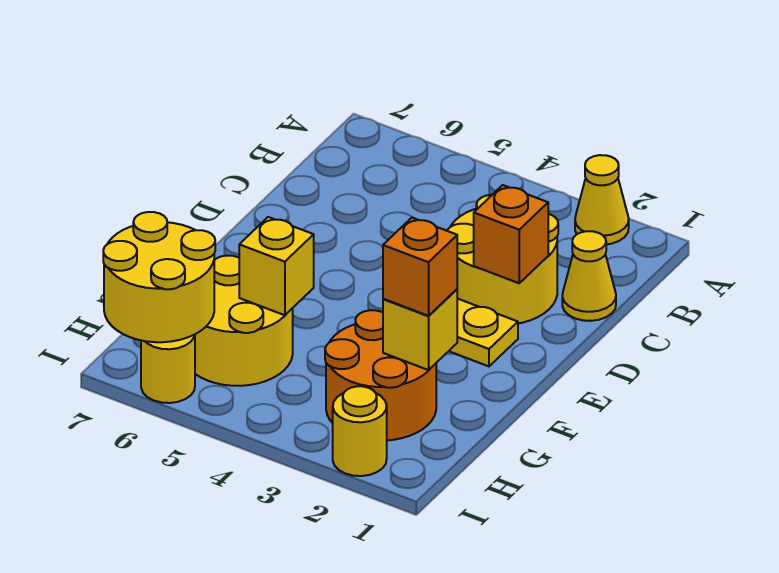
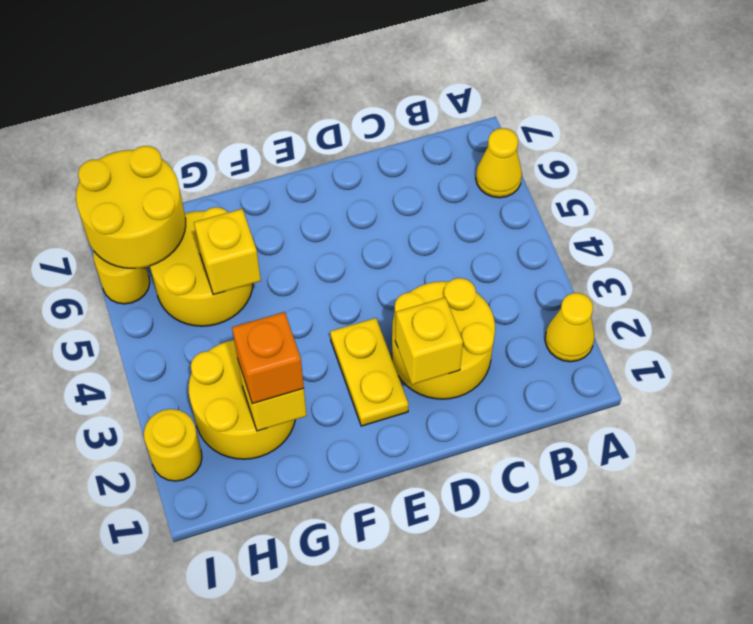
yellow cone C1 level 1 -> yellow cone A6 level 1
orange brick D2 level 2 -> yellow brick D2 level 2
orange round brick G2:H3 level 1 -> yellow round brick G2:H3 level 1

